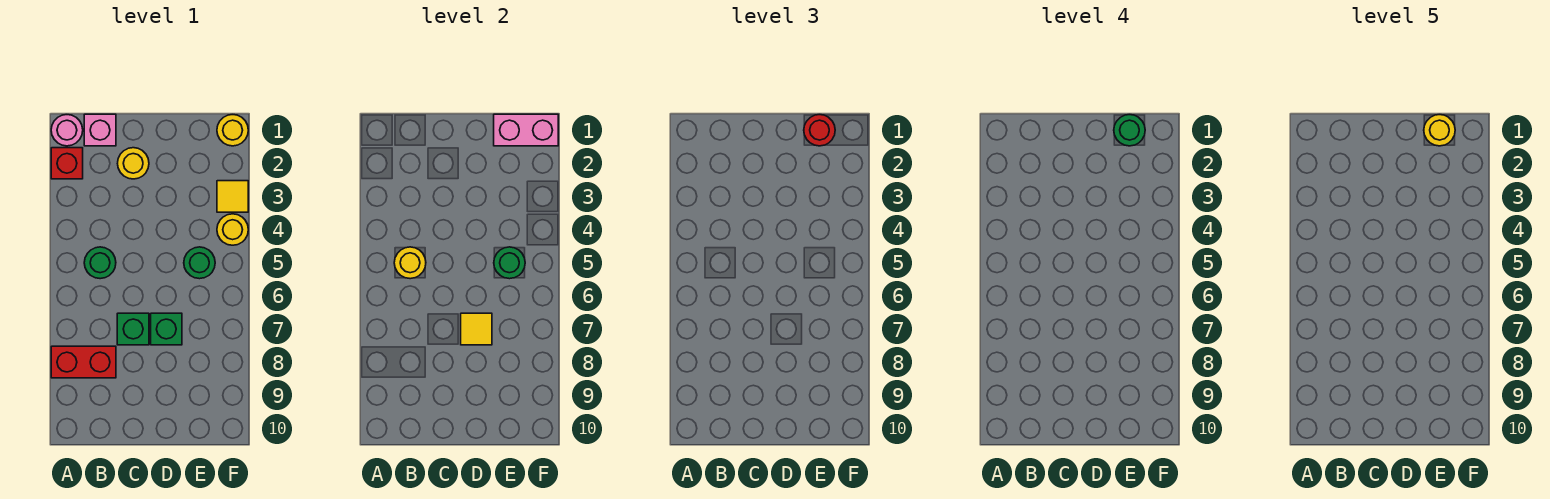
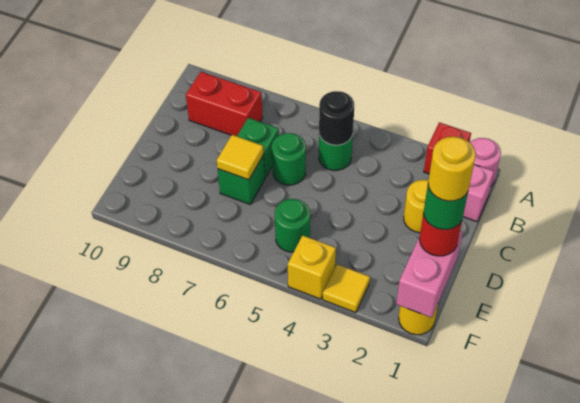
red brick A8:B8 level 1 -> red brick B8:B9 level 1
yellow round brick B5 level 2 -> black round brick B5 level 2
green round brick E5 level 2 -> green round brick C6 level 1
yellow round brick F4 level 1 -> yellow brick F4 level 1

